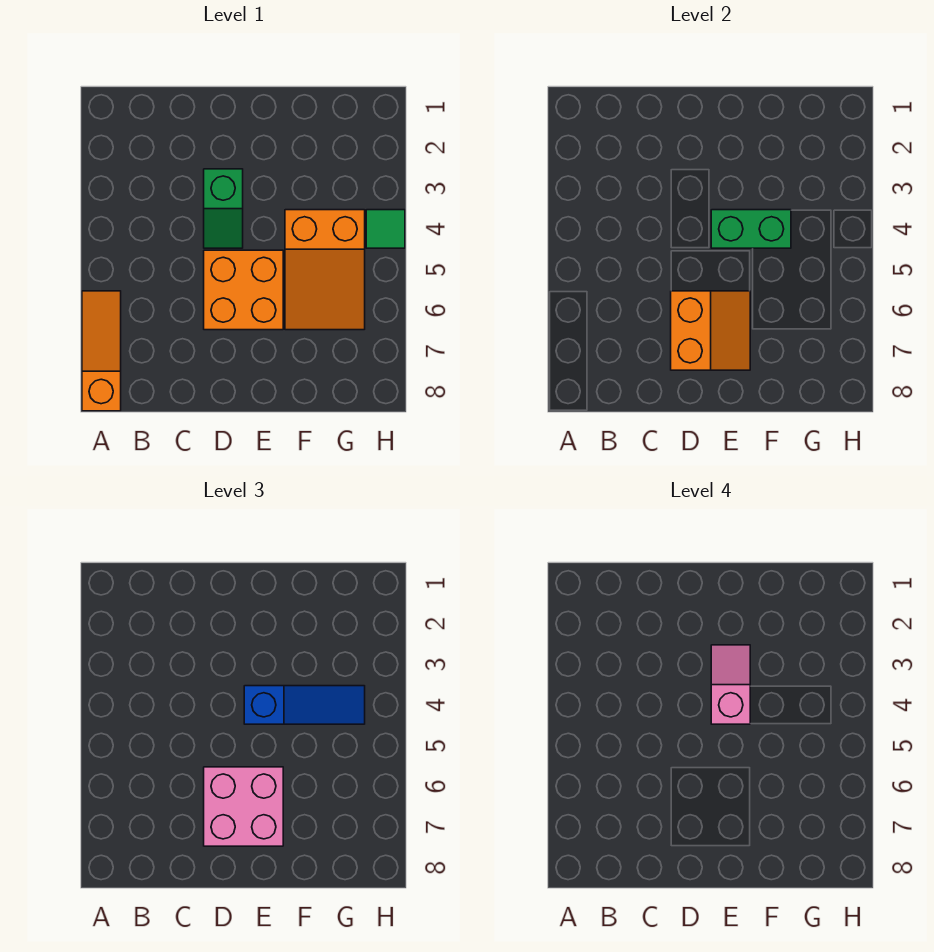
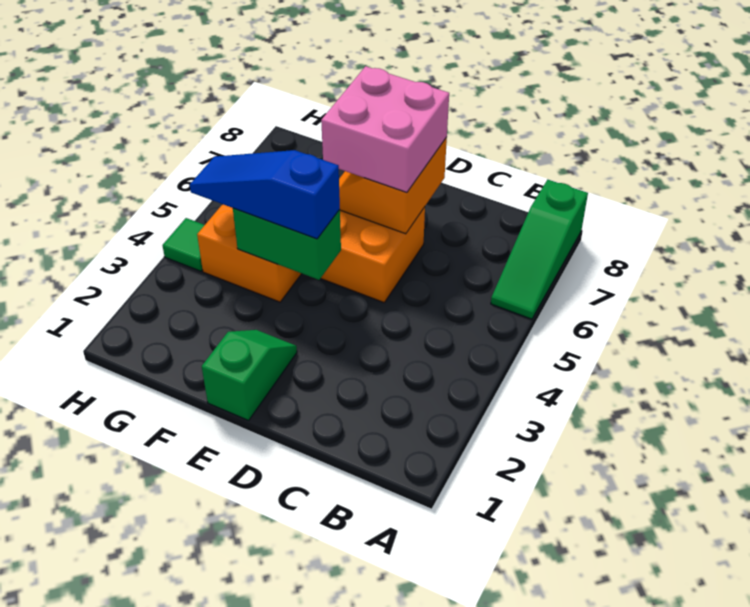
orange slope A6:A8 level 1 top 8 -> green slope A6:A8 level 1 top 8
green slope D3:D4 level 1 top 3 -> green slope E1:E2 level 1 top 1
pink slope E3:E4 level 4 top 4 -> none

